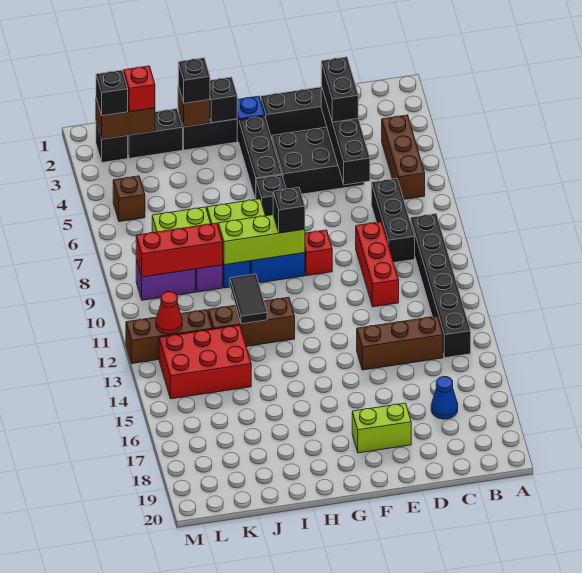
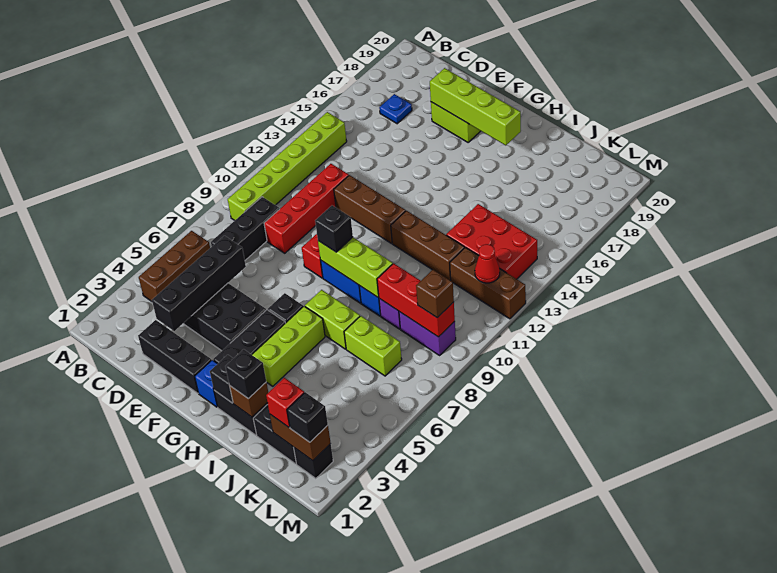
black brick B9:B14 level 1 -> lime brick B9:B14 level 1
brown brick C14:E14 level 1 -> brown brick E12:G12 level 1
blue cone C17 level 1 -> blue plate C17 level 1
black brick D3:D4 level 3 -> none
red brick D9:D11 level 1 -> red brick D9:D12 level 1
none -> lime brick E18:H18 level 2
none -> lime brick H4:H6 level 1
black tile I11:I12 level 2 -> none
brown brick L5 level 1 -> brown brick L9 level 3

